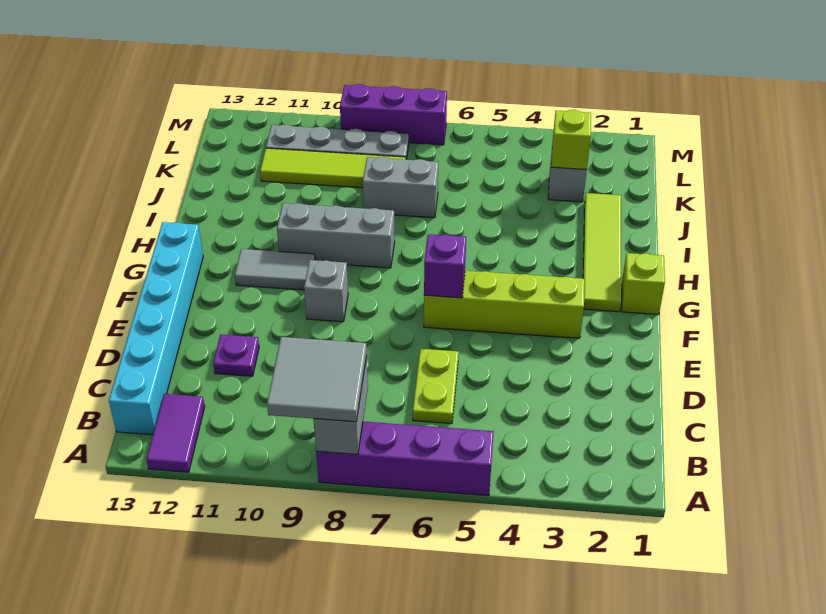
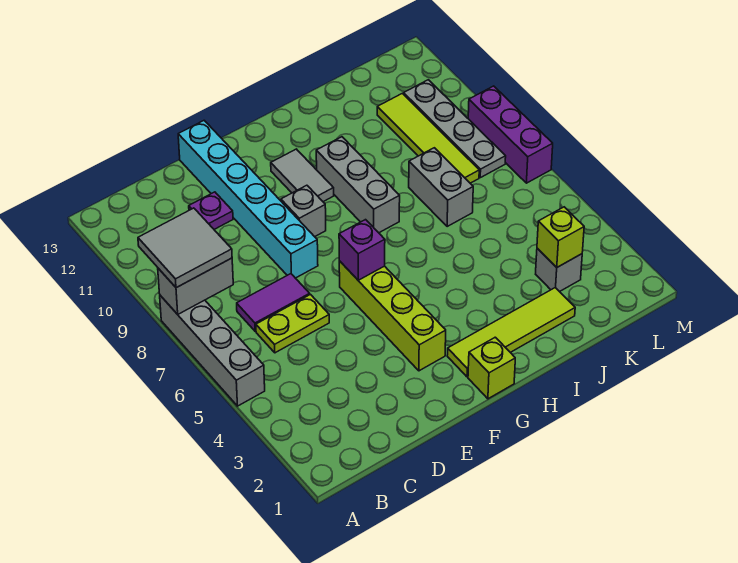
purple brick A5:A8 level 1 -> grey brick A5:A8 level 1
purple tile A12:B12 level 1 -> purple tile C7:D7 level 1
cyan brick B13:G13 level 1 -> cyan brick E8:E13 level 1

